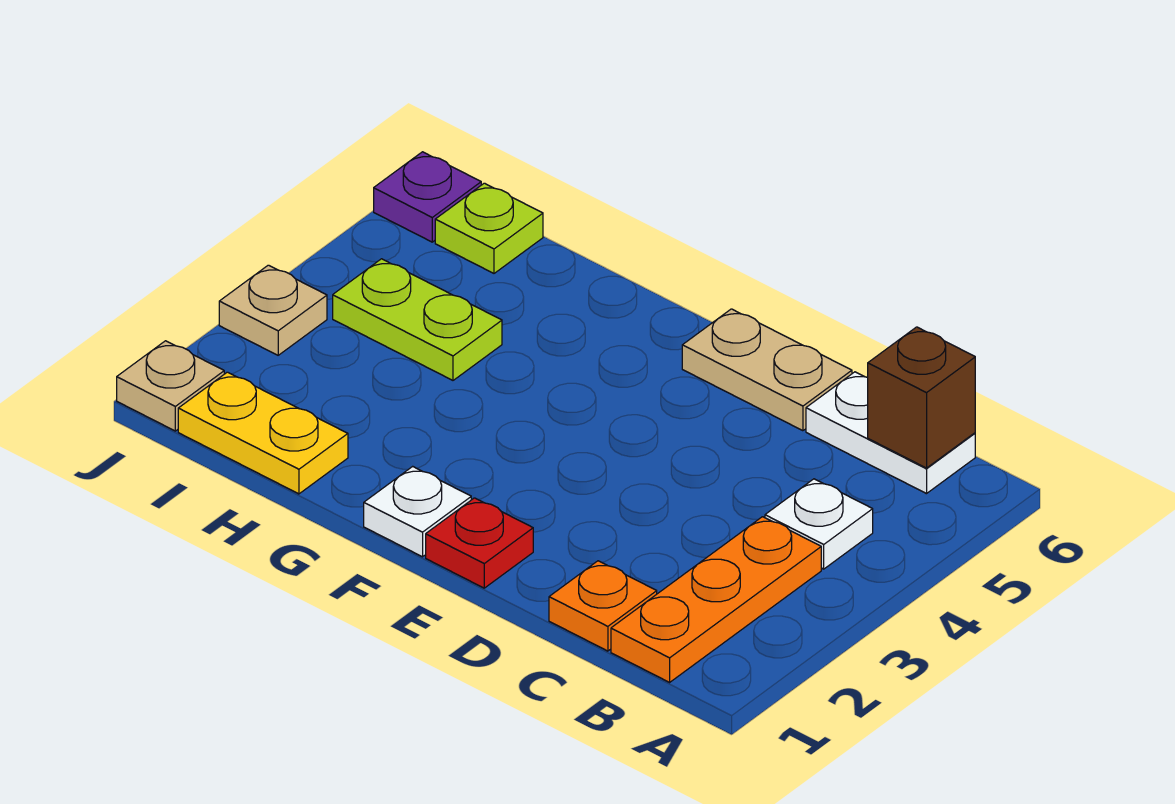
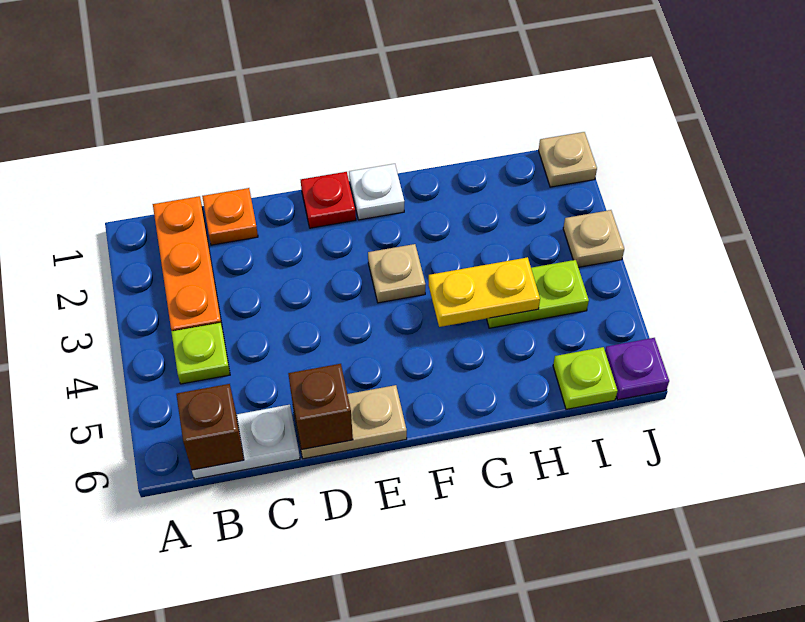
white plate B4 level 1 -> lime plate B4 level 1
none -> brown brick D6 level 2
none -> tan plate F3 level 1
yellow plate H1:I1 level 1 -> yellow plate G4:H4 level 2

